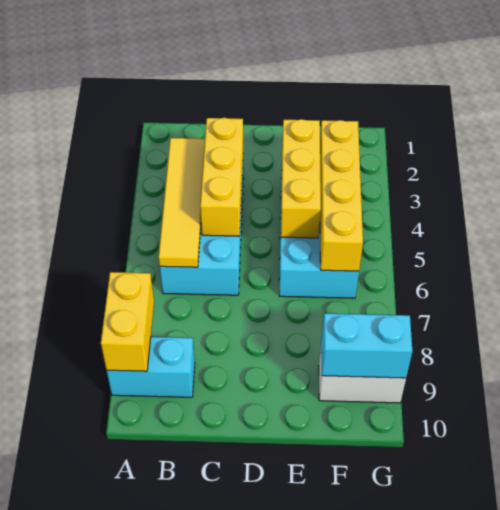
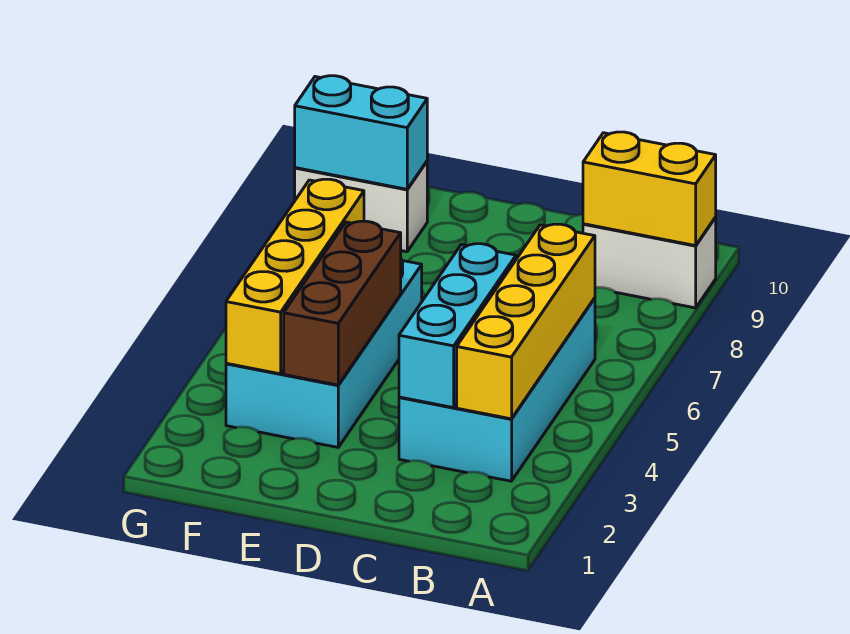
yellow brick A8:A9 level 2 -> yellow brick A9:B9 level 2
cyan brick A9:B9 level 1 -> white brick A9:B9 level 1
yellow tile B3:B6 level 2 -> yellow brick B3:B6 level 2
yellow brick C3:C5 level 2 -> cyan brick C3:C5 level 2
yellow brick E3:E5 level 2 -> brown brick E3:E5 level 2

